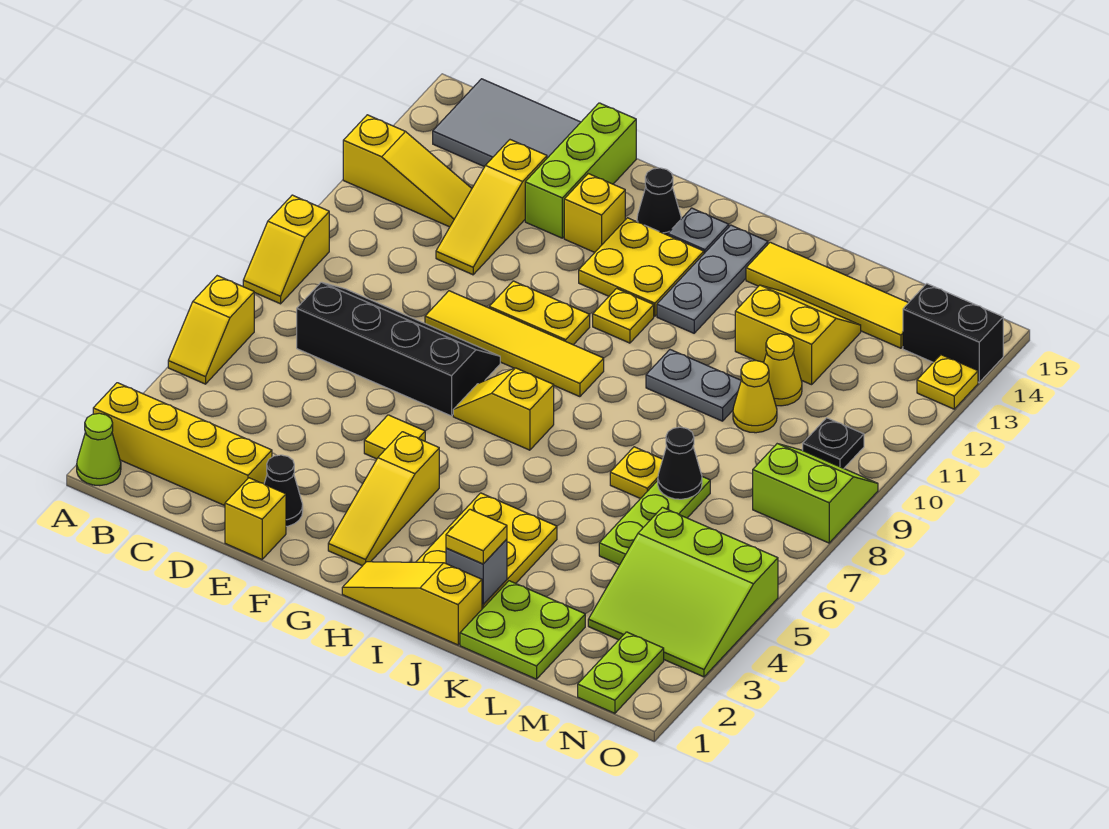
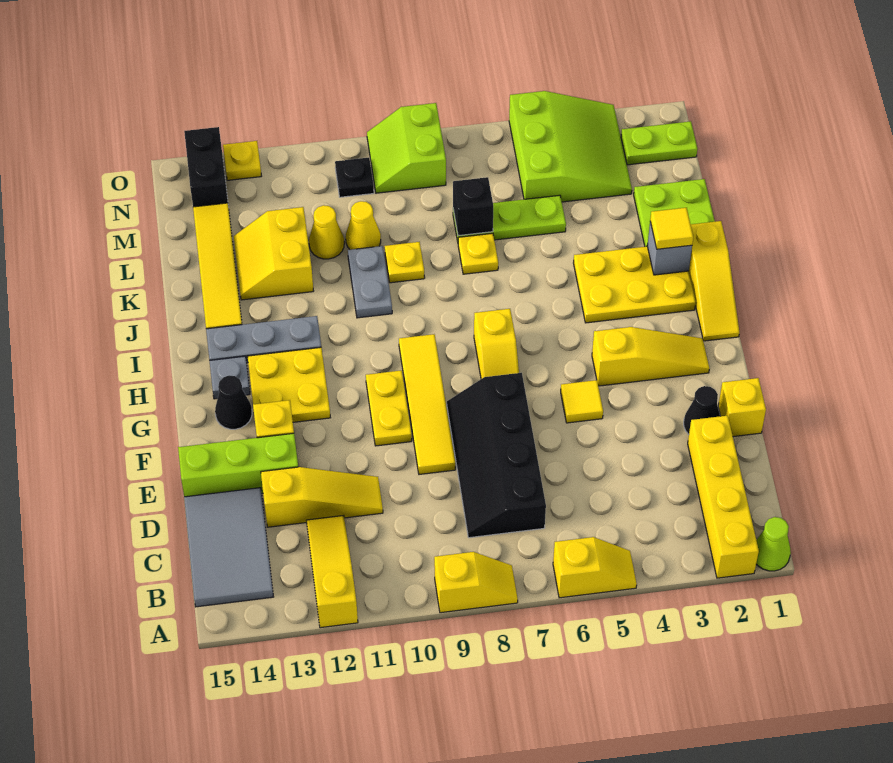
yellow plate H11 level 1 -> yellow plate K9 level 1
black cone L7 level 2 -> black brick L7 level 2

